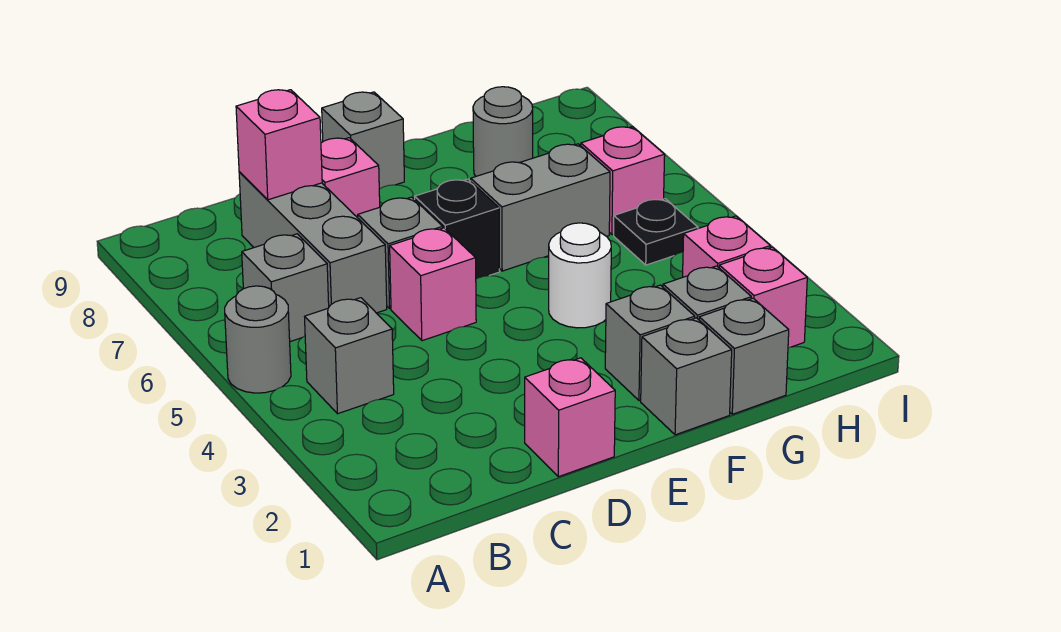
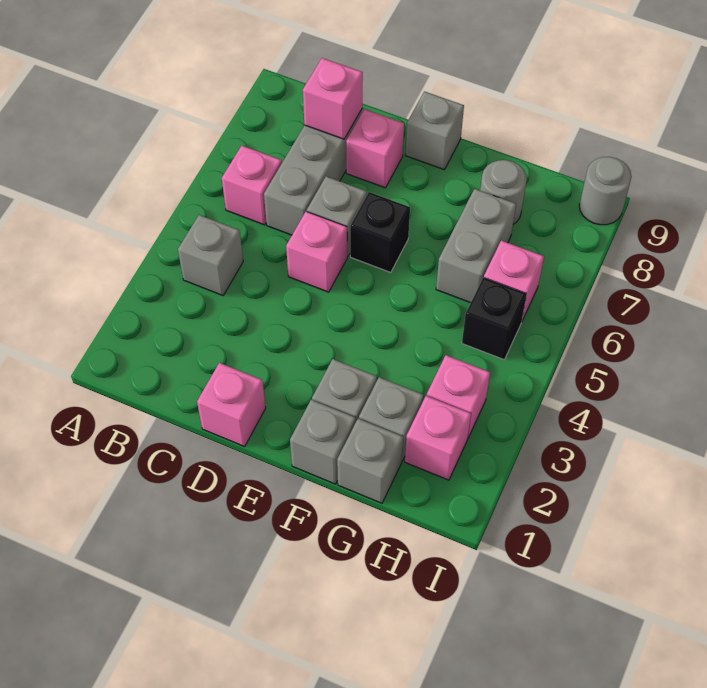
grey round brick A5 level 1 -> grey round brick I9 level 1
grey brick B6 level 1 -> pink brick B6 level 1
white round brick F4 level 1 -> none
grey brick F6:G6 level 1 -> grey brick G6:G7 level 1
black plate H5 level 1 -> black brick H5 level 1

